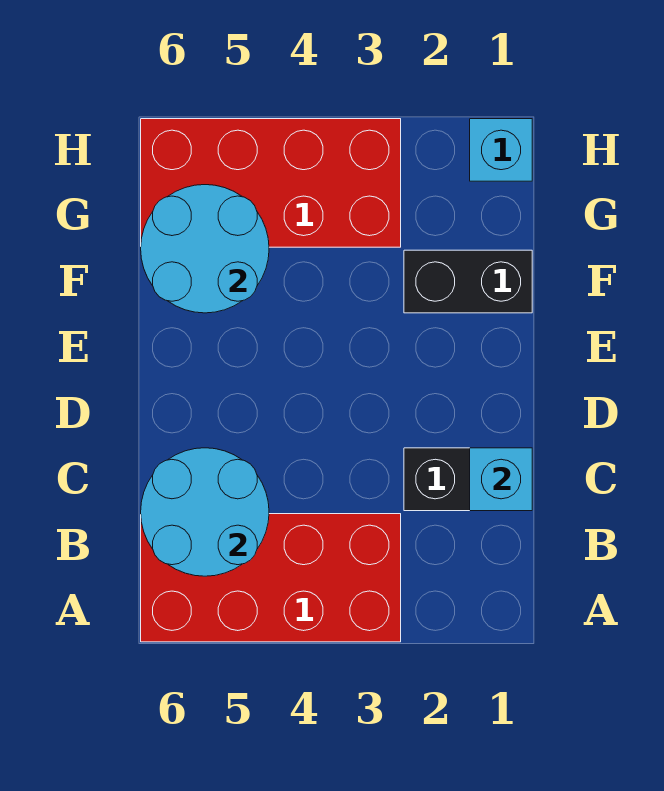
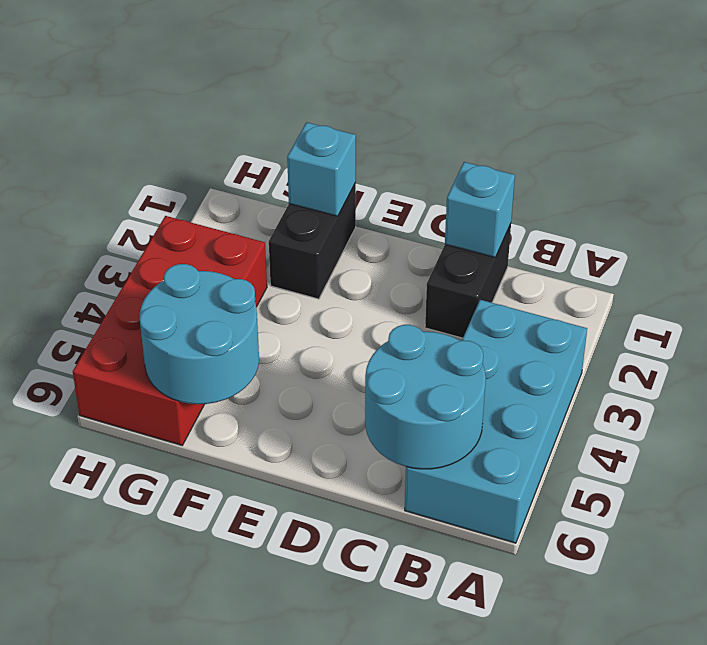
red brick A3:B6 level 1 -> cyan brick A3:B6 level 1
cyan brick H1 level 1 -> cyan brick F1 level 2

